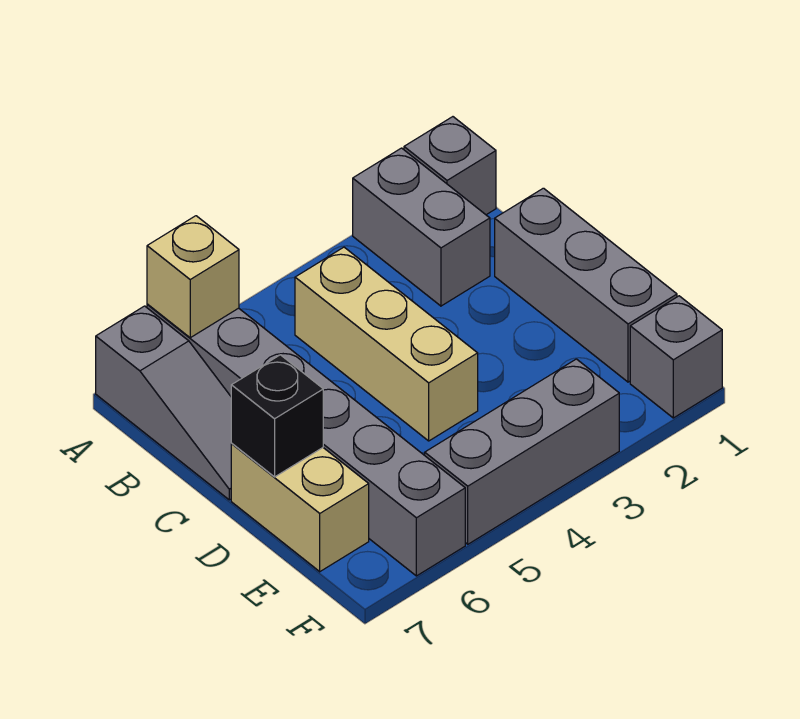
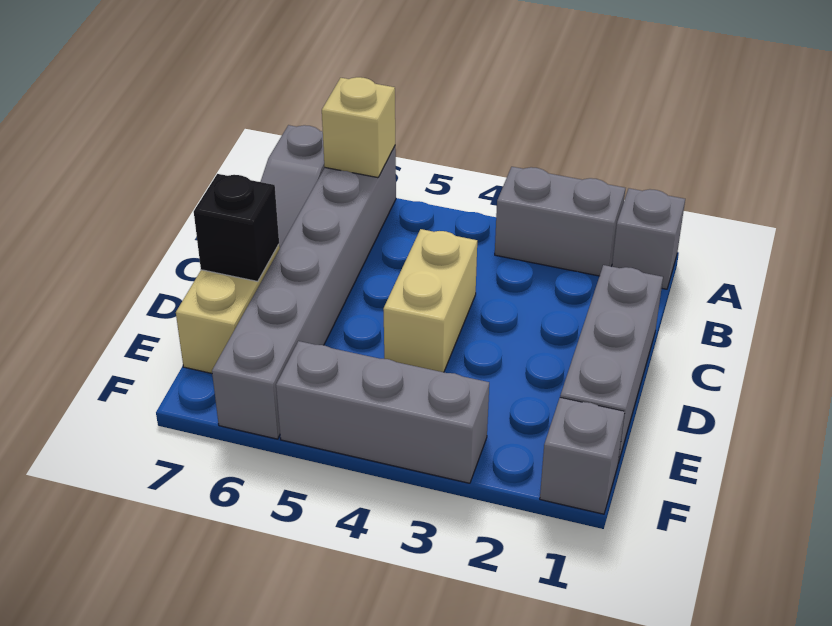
grey brick A2:B2 level 1 -> grey brick A2:A3 level 1
tan brick B4:D4 level 1 -> tan brick C4:D4 level 1

